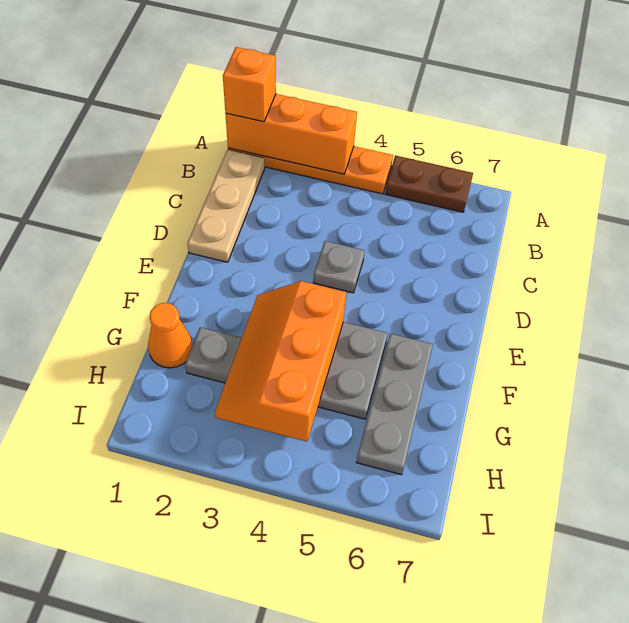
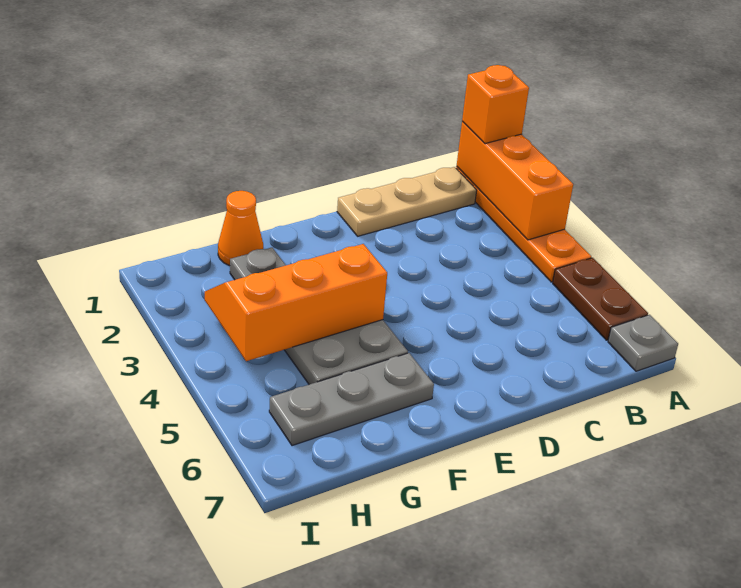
grey plate D4 level 1 -> grey plate A7 level 1

